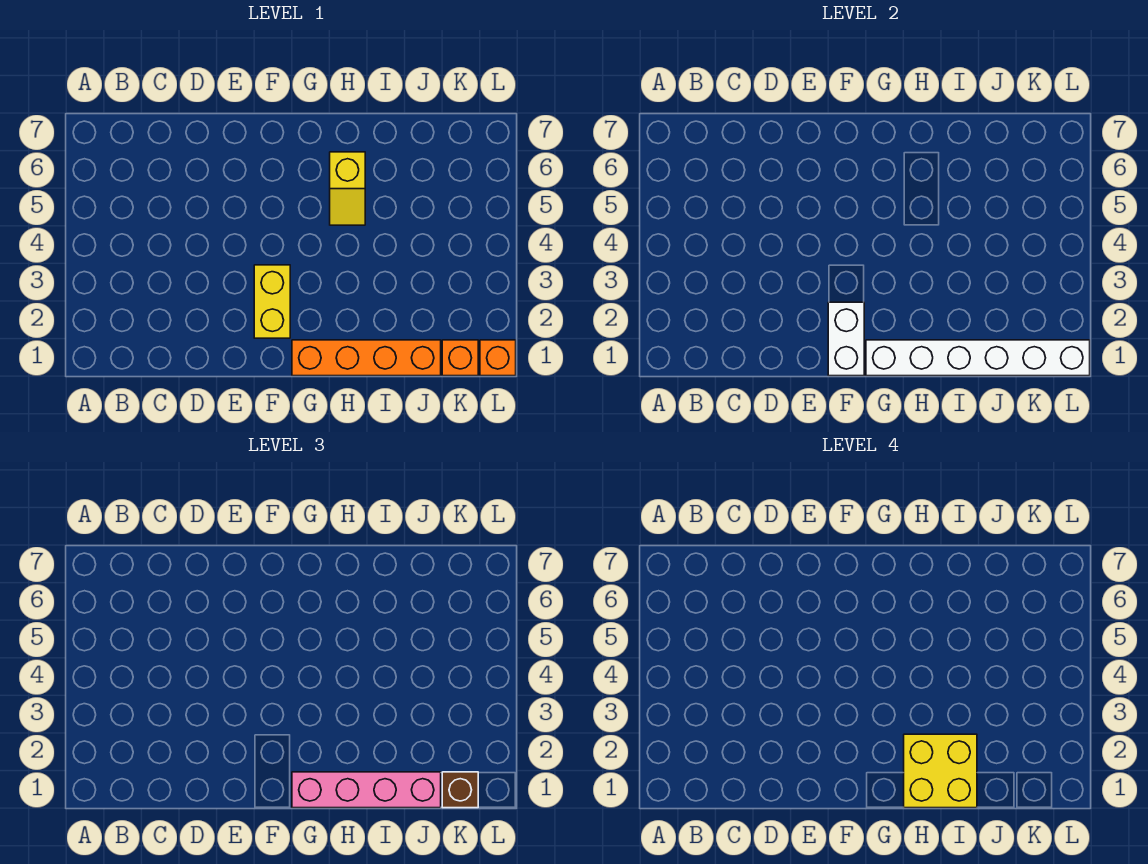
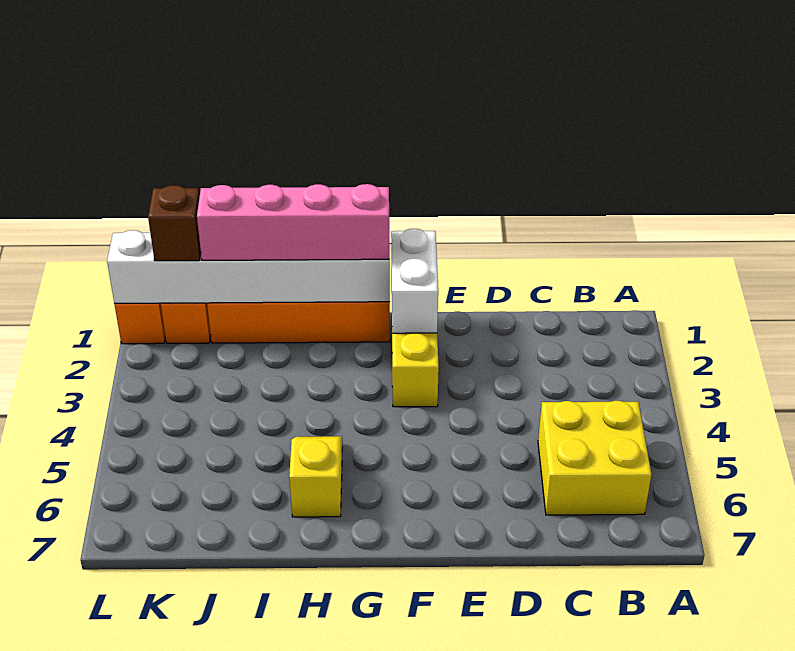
yellow brick H1:I2 level 4 -> yellow brick B5:C6 level 1

